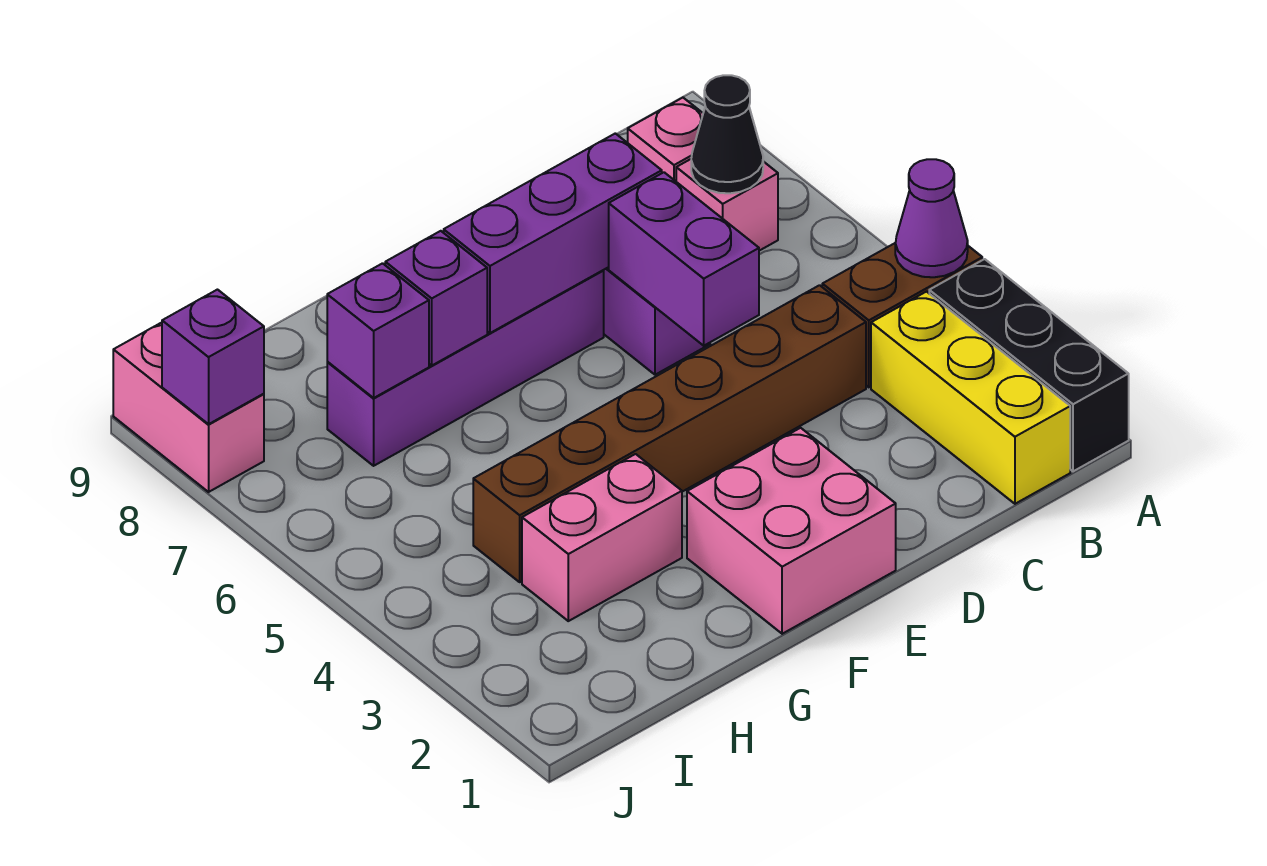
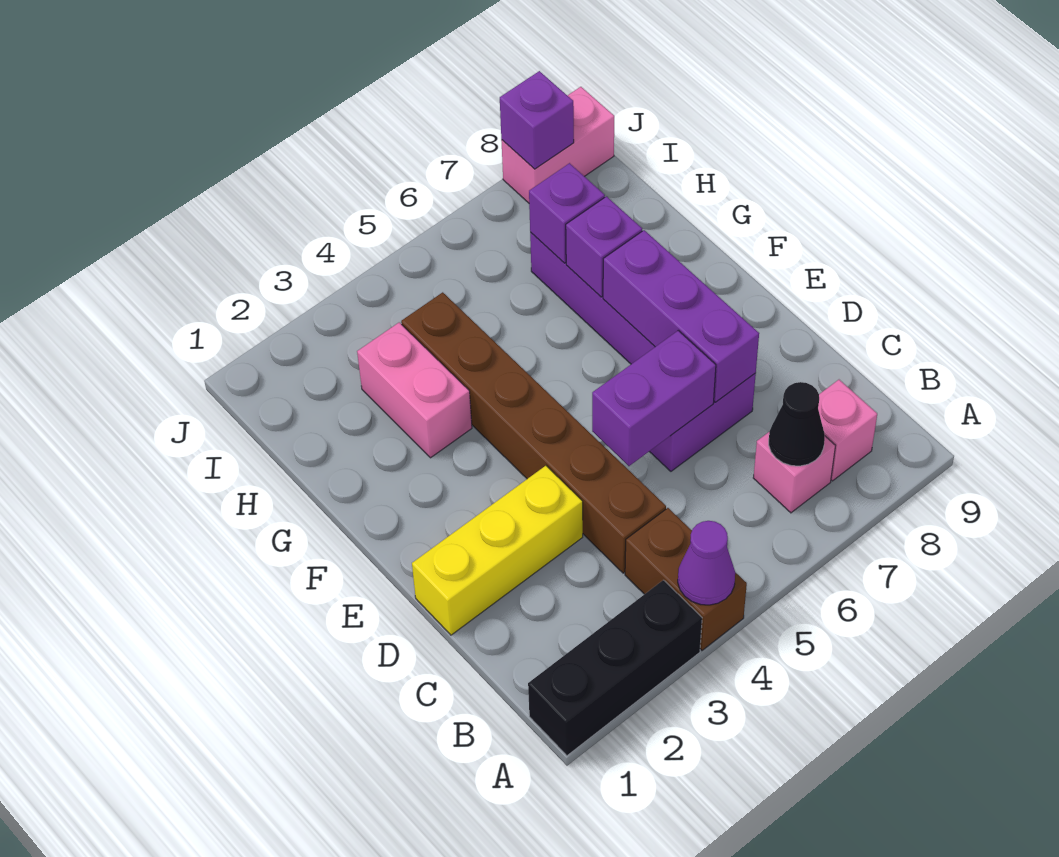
yellow brick B1:B3 level 1 -> yellow brick D1:D3 level 1
pink brick E1:F2 level 1 -> none

